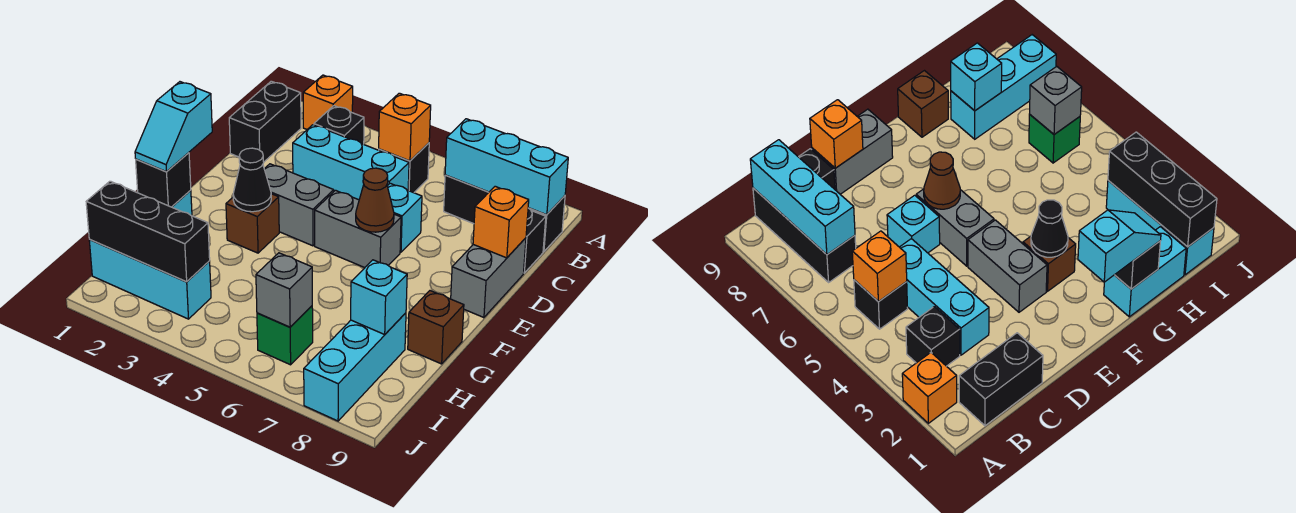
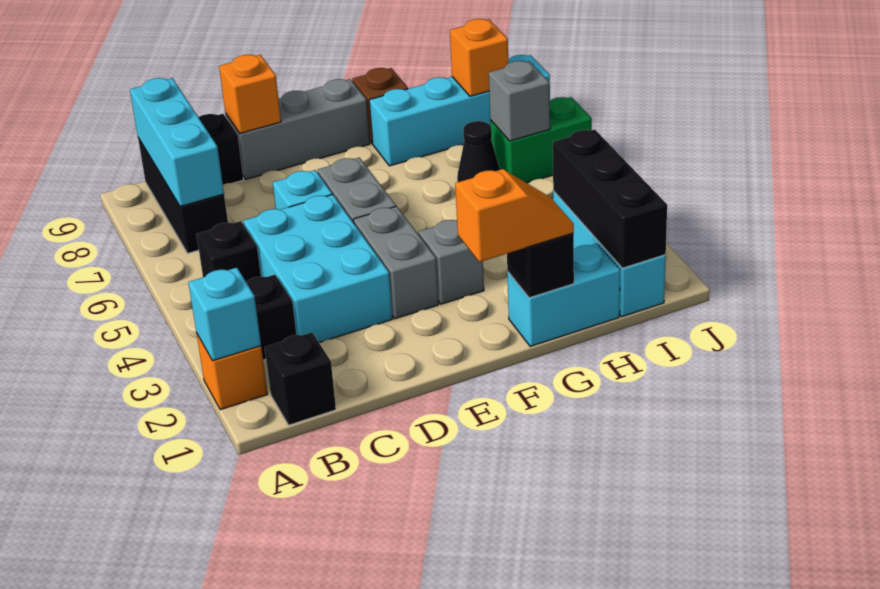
black brick B1:C1 level 1 -> black brick B1 level 1
orange brick B5 level 2 -> orange brick I8 level 2
cyan brick C3:C5 level 1 -> cyan brick C3:D5 level 1
grey brick D9:E9 level 1 -> grey brick D9:F9 level 1
brown cone E6 level 2 -> none
cyan slope F1:G1 level 3 top F -> orange slope F1:G1 level 3 top F
brown brick F3 level 1 -> grey brick F3 level 1
black cone F3 level 2 -> black cone H6 level 1
cyan brick H8:J8 level 1 -> cyan brick G8:J8 level 1
cyan brick H8 level 2 -> cyan brick A2 level 2
green brick I6 level 1 -> green brick I6:J6 level 1

